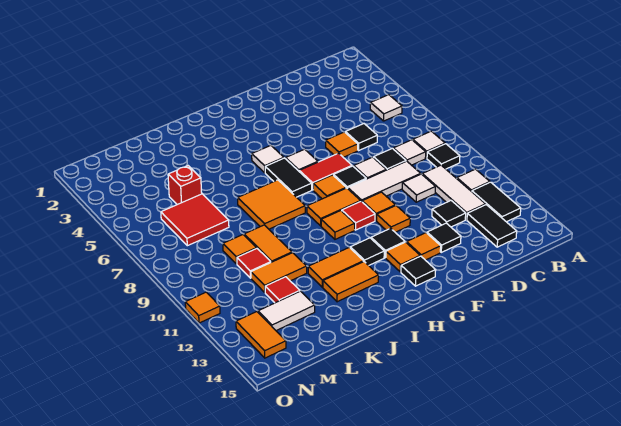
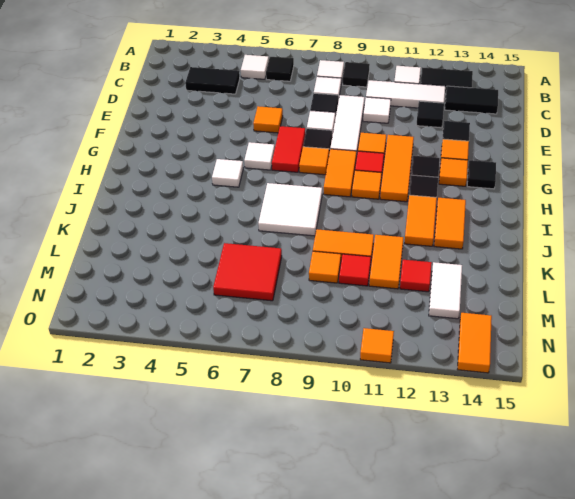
black tile D6 level 1 -> black tile B6 level 1
orange tile F11 level 1 -> orange tile F11:H11 level 1
black tile H6:H7 level 1 -> black tile C3:C4 level 1
orange tile I7:J8 level 1 -> white tile I7:J8 level 1
red brick L5 level 1 -> none
orange tile N13:N14 level 1 -> orange tile N14:O14 level 1

